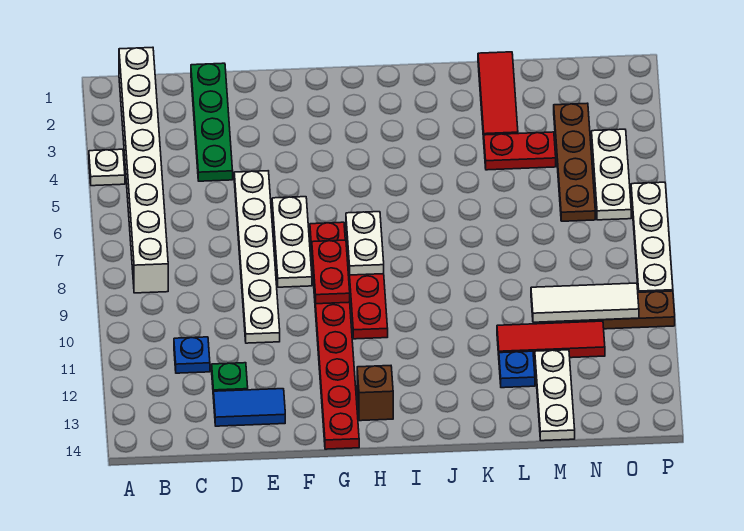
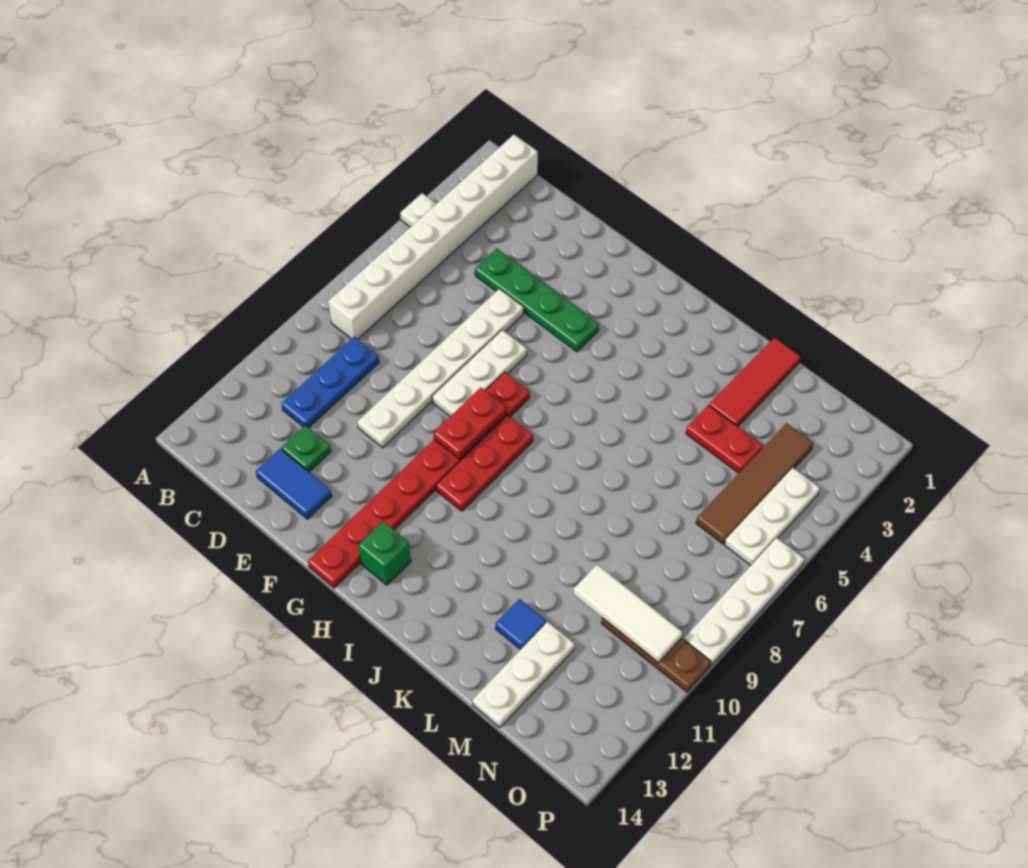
blue plate C11 level 1 -> blue plate C9:C11 level 1
green plate D1:D4 level 1 -> green plate D4:G4 level 1
white plate H7:H8 level 2 -> none
brown brick H13 level 1 -> green brick H13 level 1
red tile L11:N11 level 1 -> none
blue plate L12 level 1 -> blue tile L12 level 1
brown plate N3:N6 level 1 -> brown tile N3:N6 level 1

